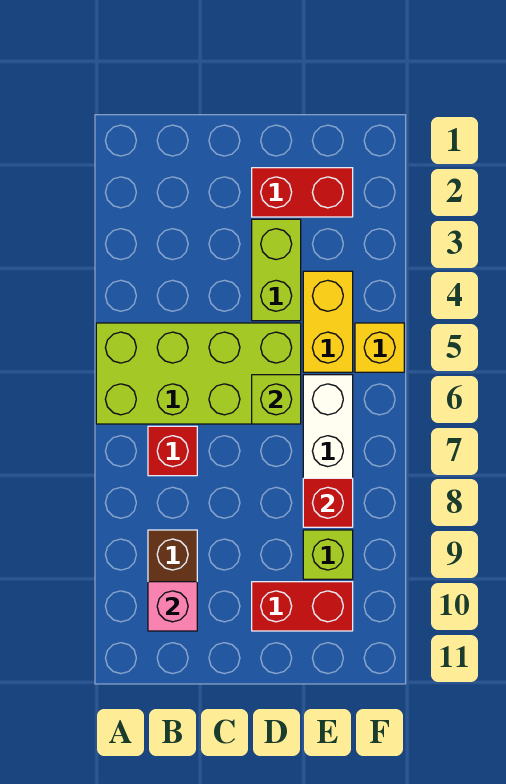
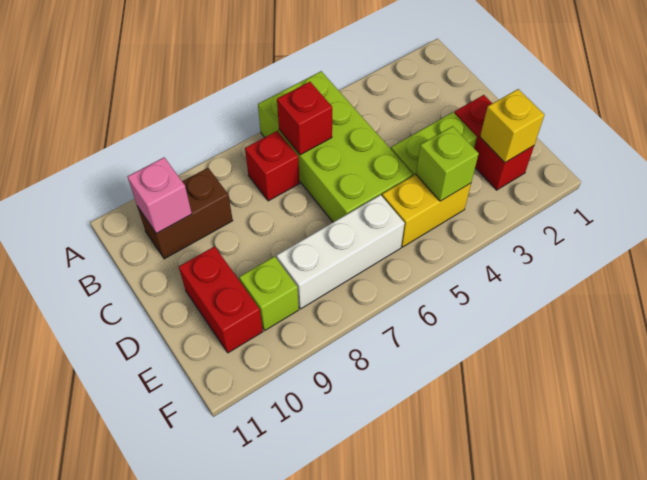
lime brick D6 level 2 -> lime brick E4 level 2
red brick E8 level 2 -> red brick B6 level 2
yellow brick F5 level 1 -> yellow brick E2 level 2

